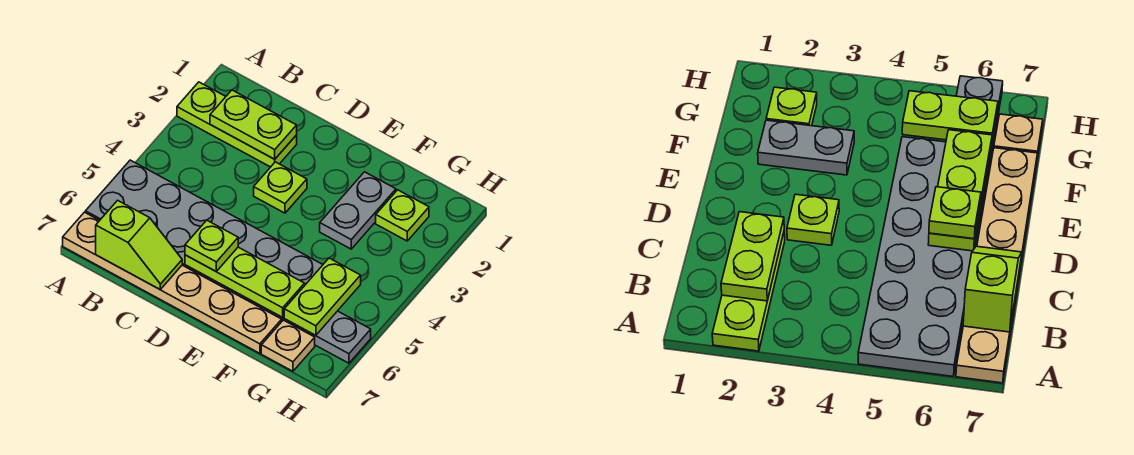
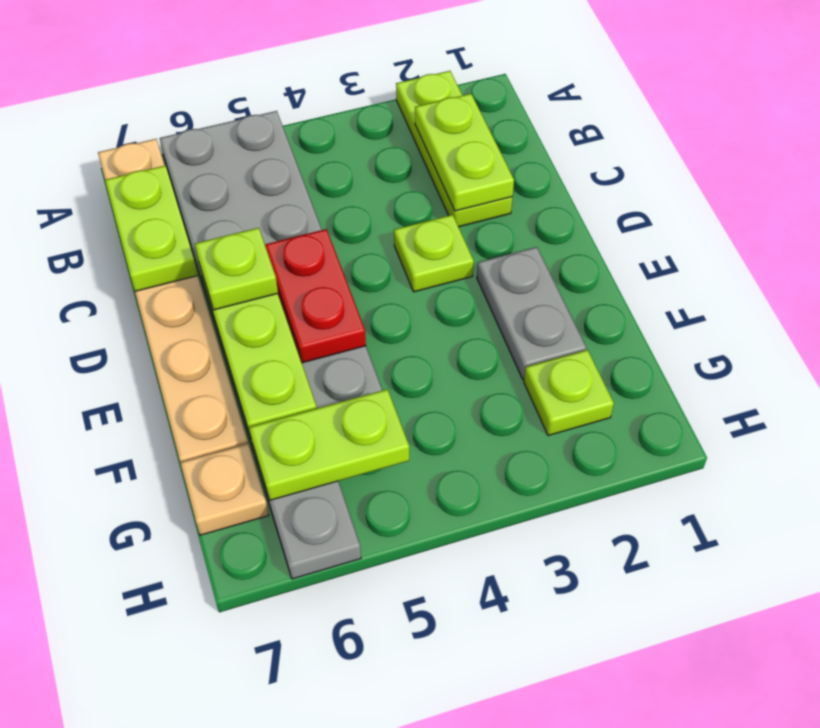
lime slope B7:C7 level 2 top B -> lime plate B7:C7 level 2
none -> red plate D5:E5 level 2
grey plate F2:F3 level 1 -> grey plate E2:F2 level 1

